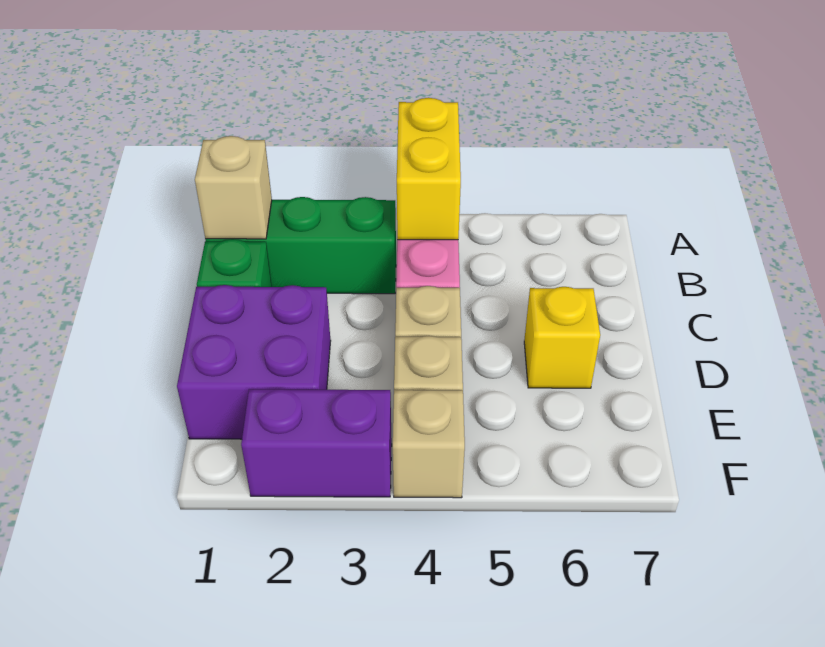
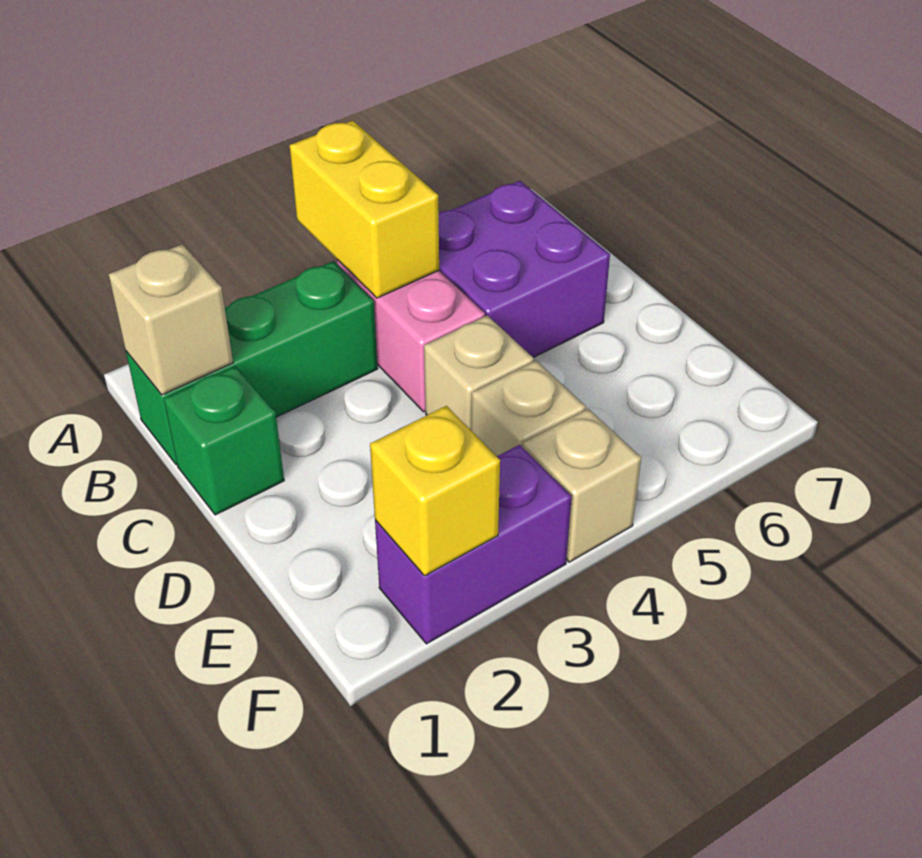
purple brick D1:E2 level 1 -> purple brick B5:C6 level 1
yellow brick D6 level 1 -> yellow brick F2 level 2

